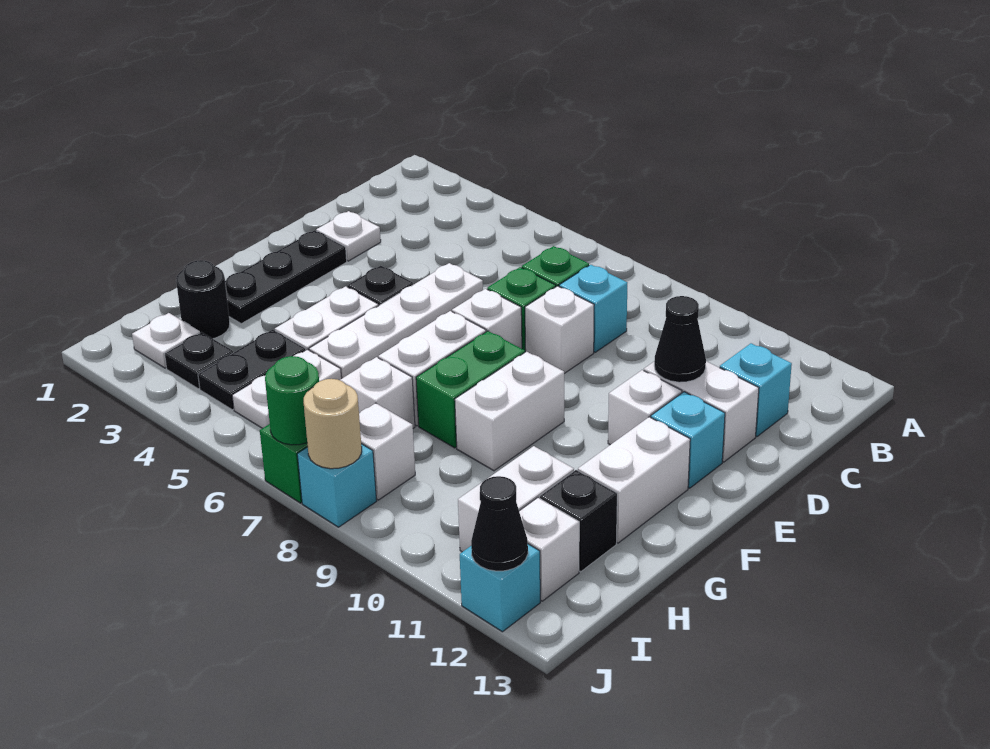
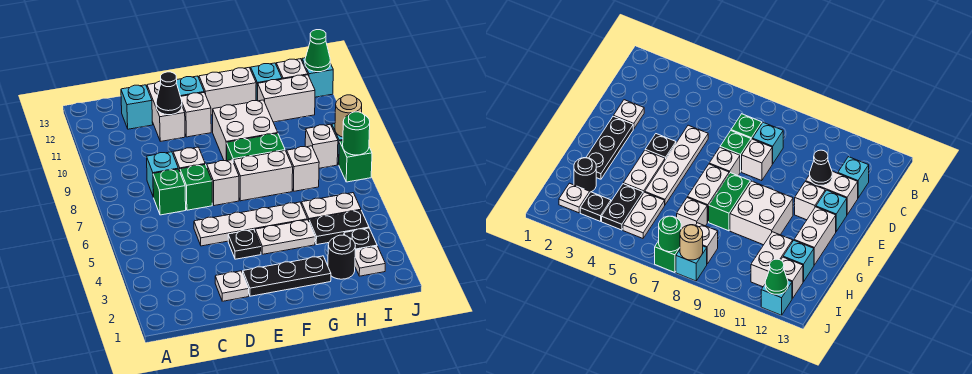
white brick F9:G9 level 1 -> white brick F9:G10 level 1
black brick H12 level 1 -> cyan brick H12 level 1
black cone J12 level 2 -> green cone J12 level 2

